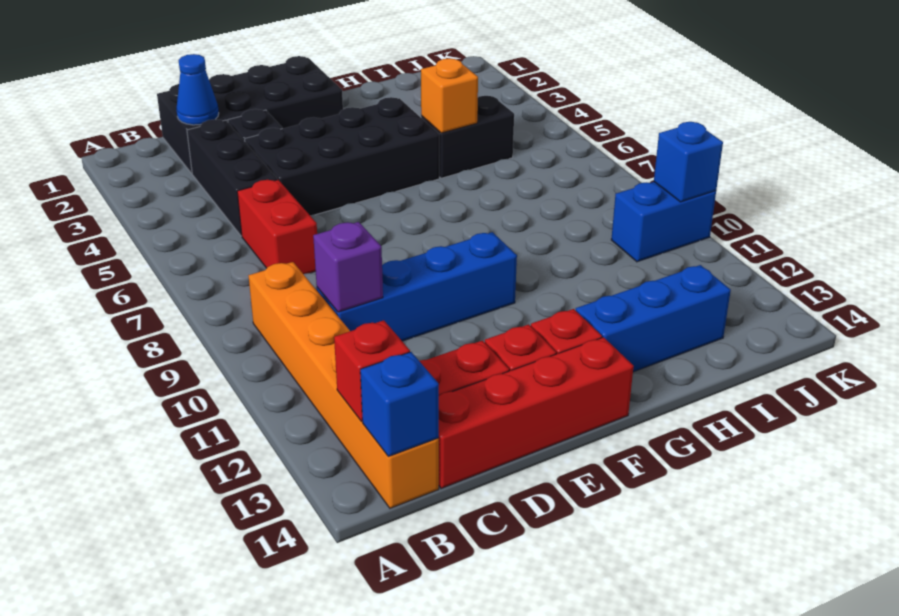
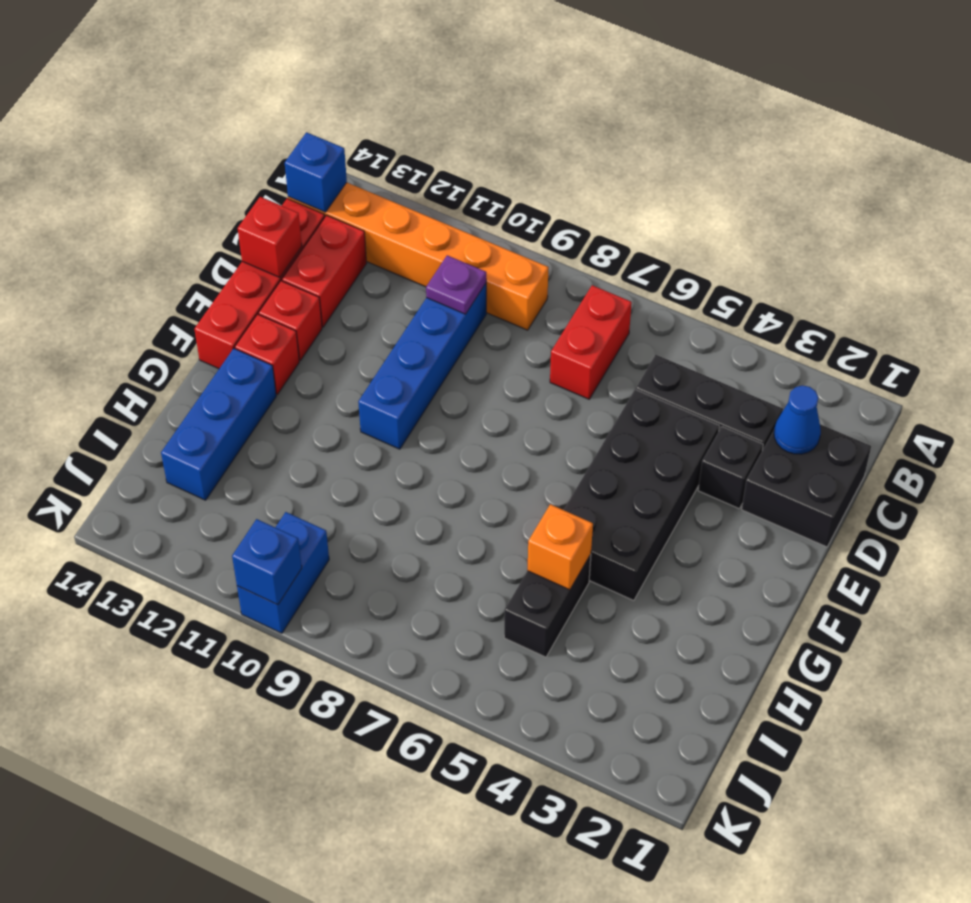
red brick B13 level 2 -> red brick D14 level 2
black brick C1:F2 level 1 -> black brick C1:D2 level 1
red brick C6:C7 level 1 -> red brick B7:C7 level 1
purple brick C10 level 2 -> purple plate C10 level 2

